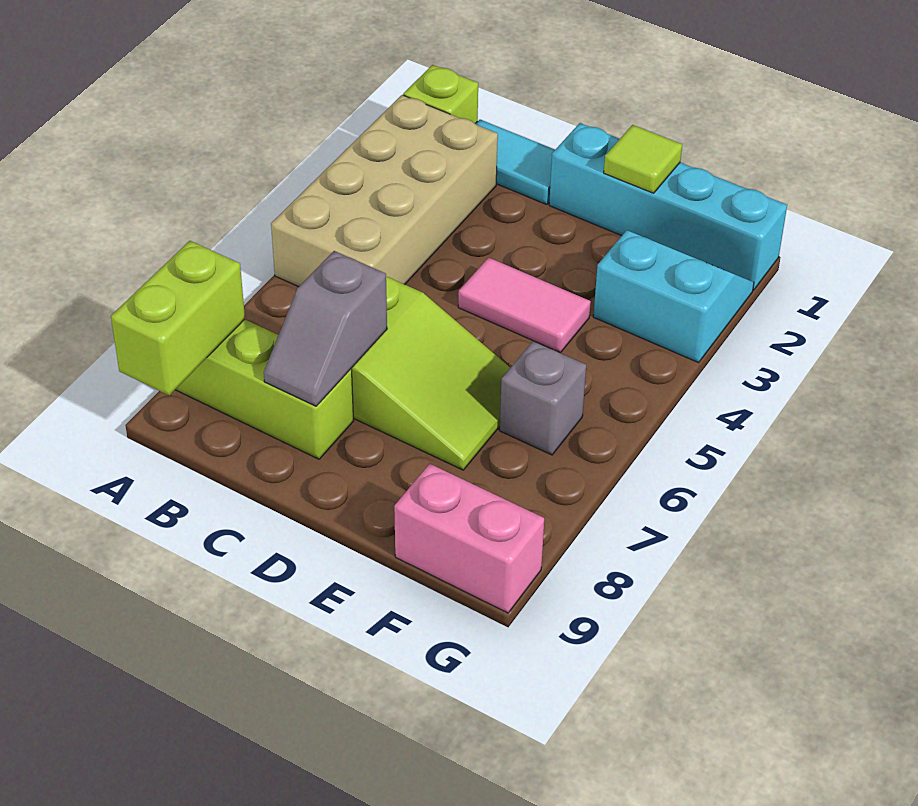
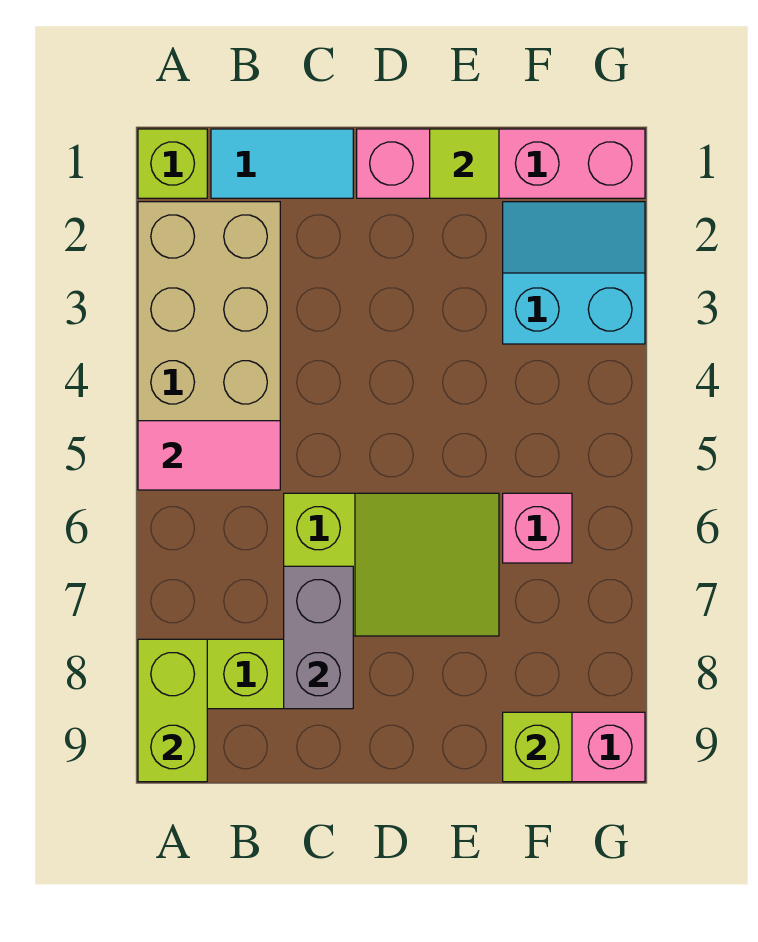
grey slope C7:C8 level 2 top 7 -> grey brick C7:C8 level 2
cyan brick D1:G1 level 1 -> pink brick D1:G1 level 1
pink tile D4:E4 level 1 -> pink tile A5:B5 level 2
grey brick F6 level 1 -> pink brick F6 level 1
none -> lime brick F9 level 2

